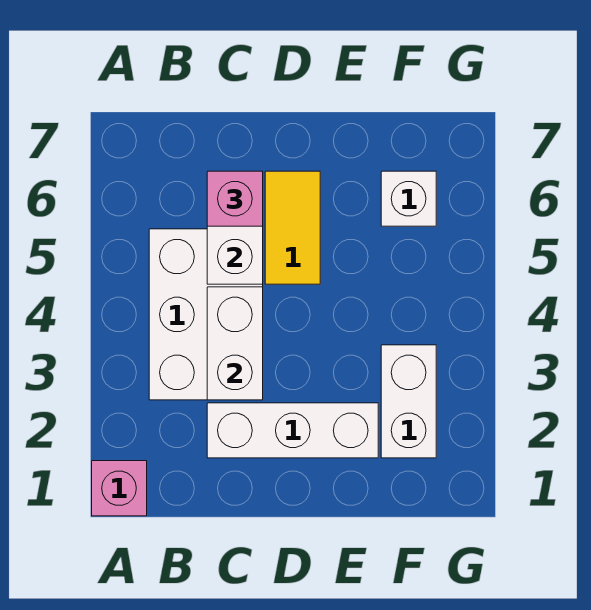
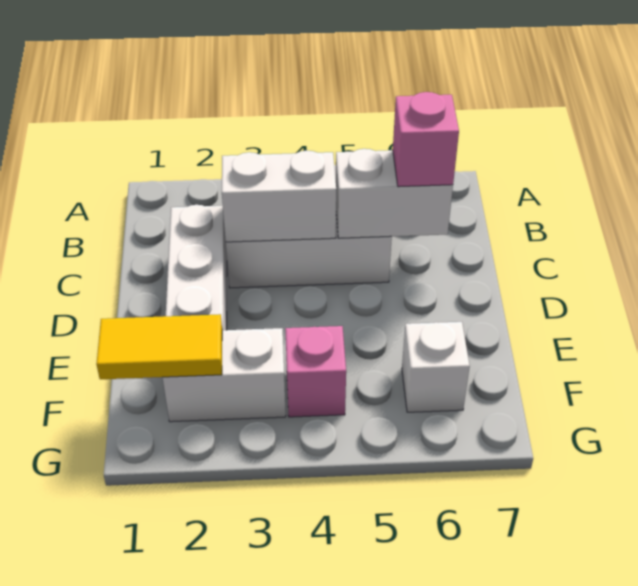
pink brick A1 level 1 -> pink brick F4 level 1
yellow tile D5:D6 level 1 -> yellow tile F1:F2 level 2

